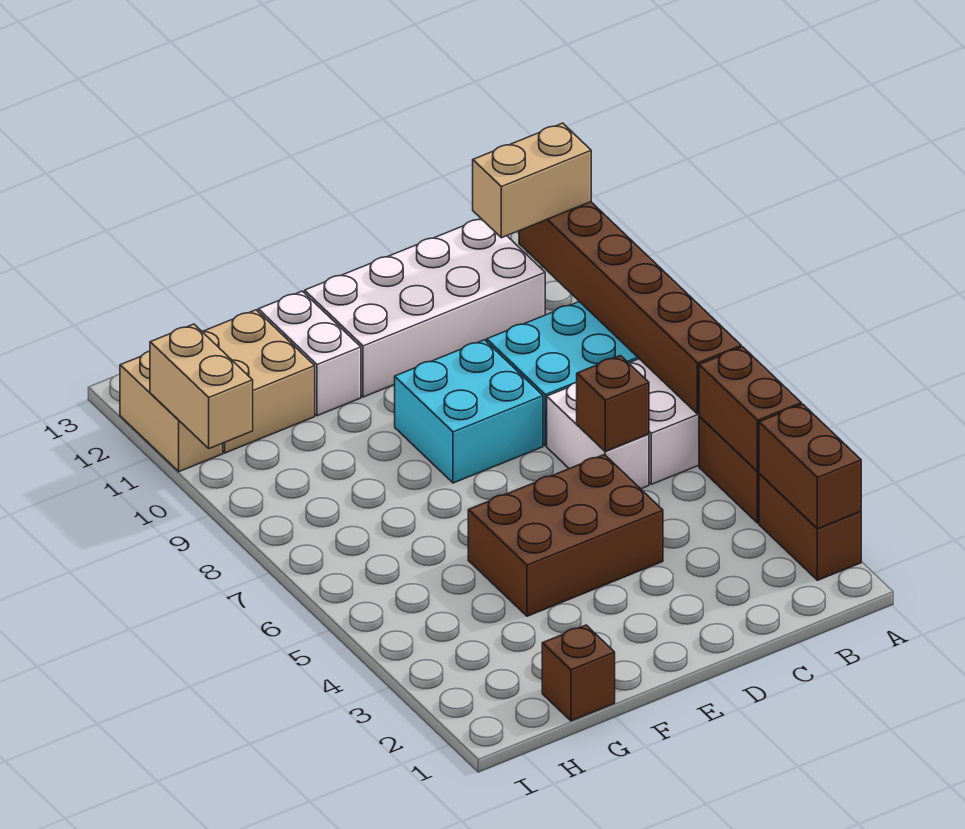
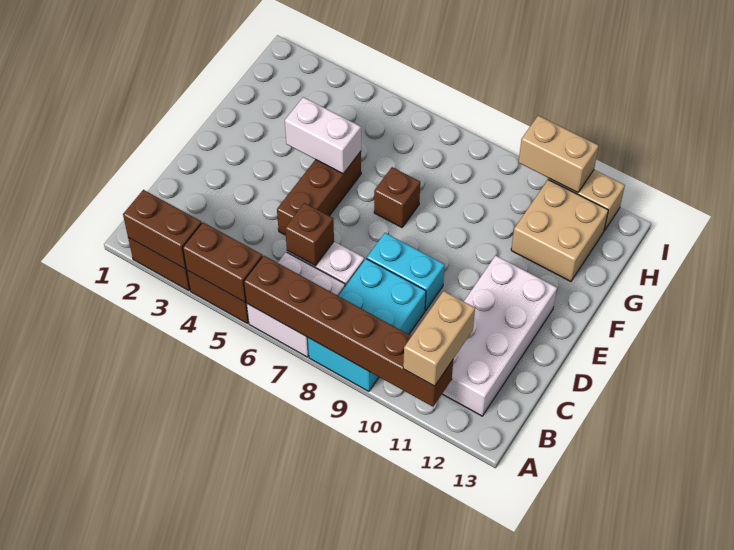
brown brick D4:F5 level 1 -> brown brick D5:F5 level 1
cyan brick D8:E9 level 1 -> cyan brick D8:D9 level 1
white brick F11:F12 level 1 -> white brick F4:F5 level 2
brown brick G1 level 1 -> brown brick F7 level 1

